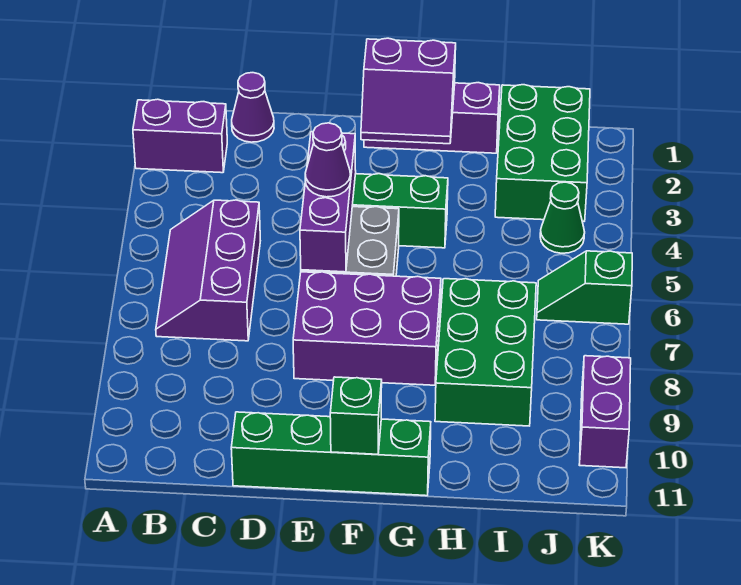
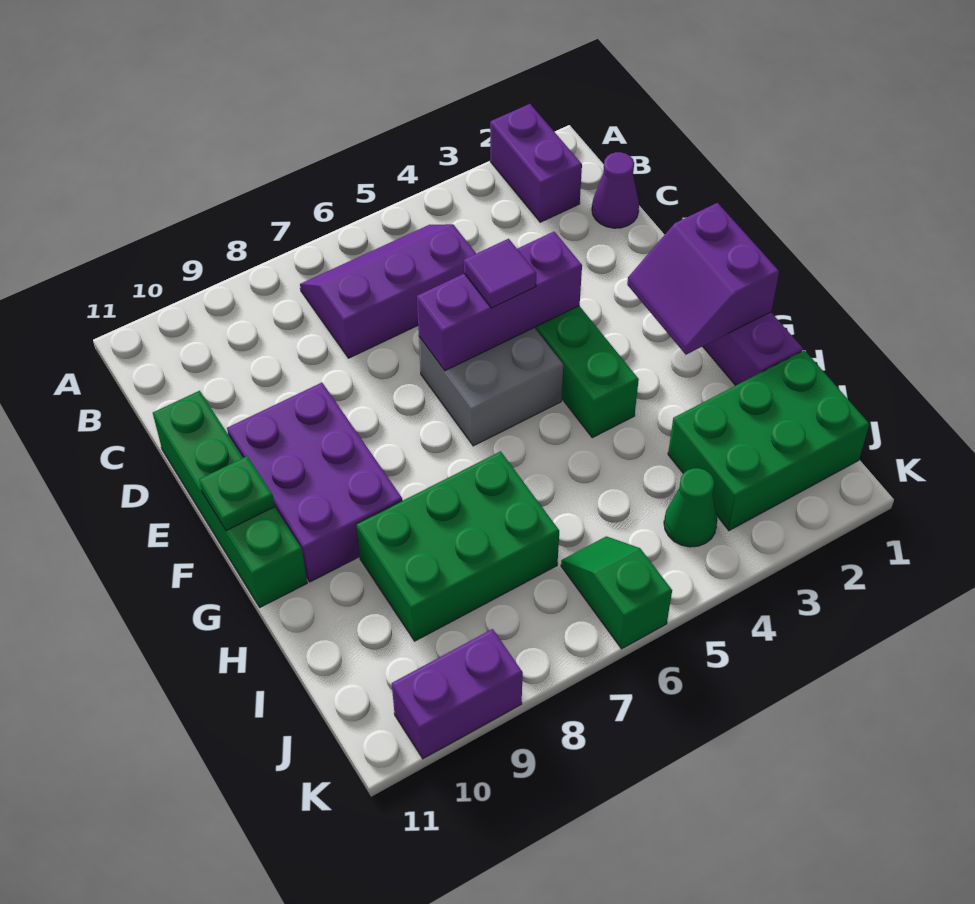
purple cone E5 level 3 -> purple tile E5 level 3
purple brick E7:G8 level 1 -> purple brick E9:G10 level 1
green brick F11 level 2 -> green plate F11 level 2

